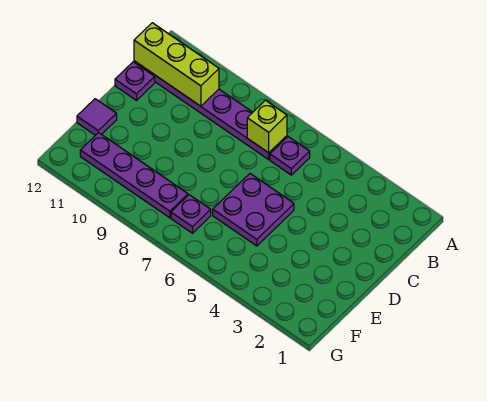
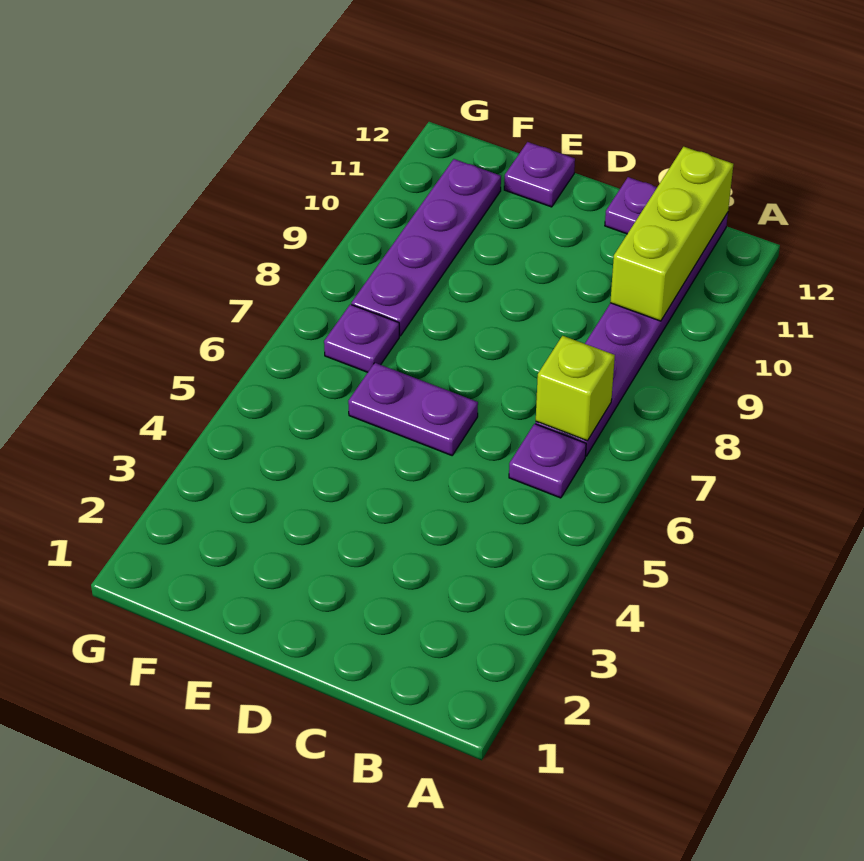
purple plate D5:E6 level 1 -> purple plate D6:E6 level 1
purple tile E12 level 1 -> purple plate E12 level 1

